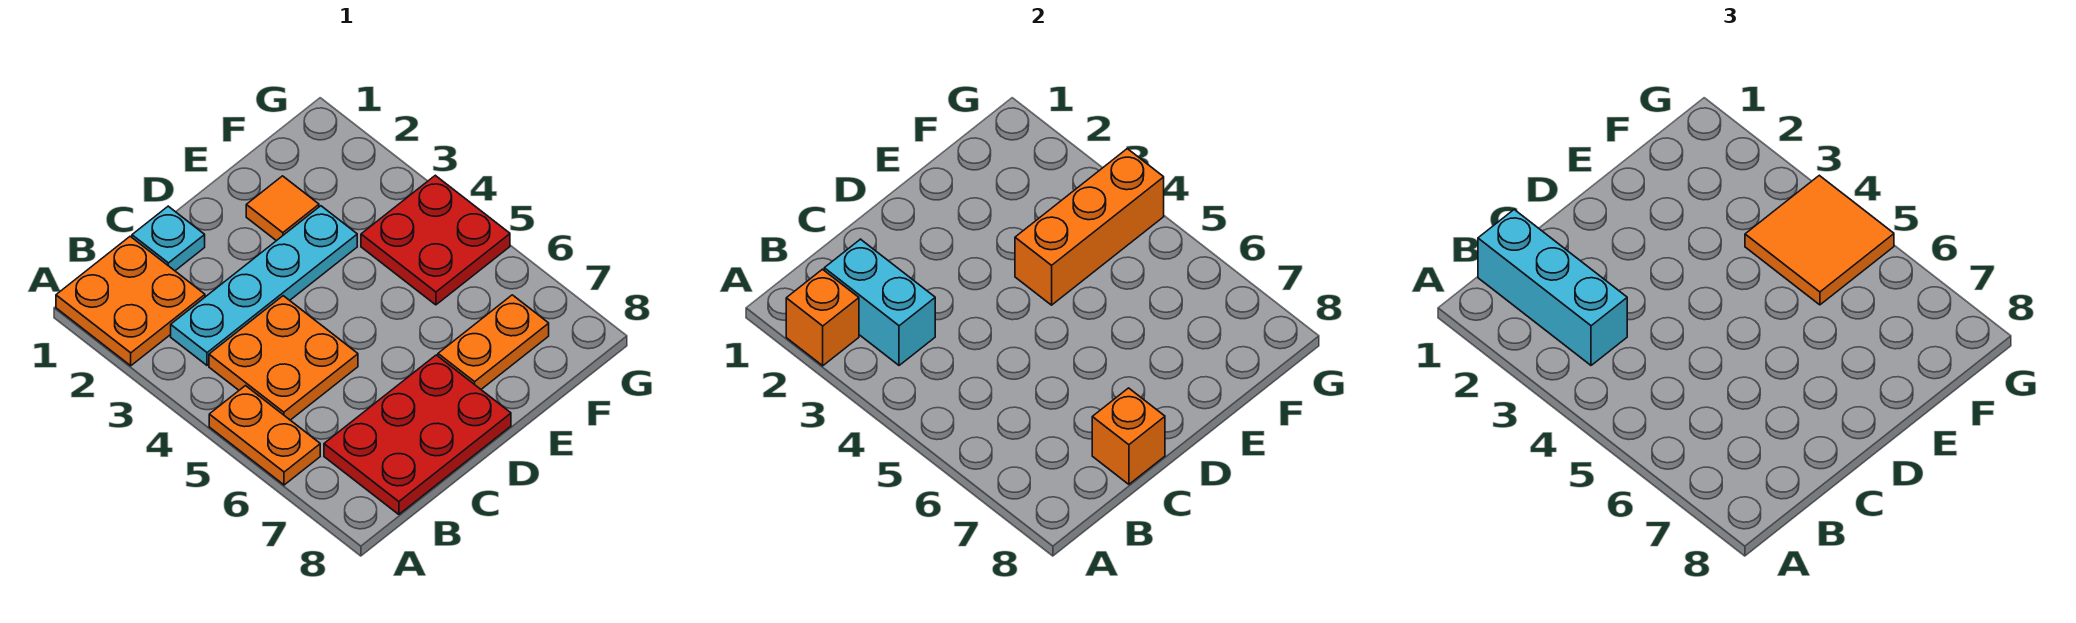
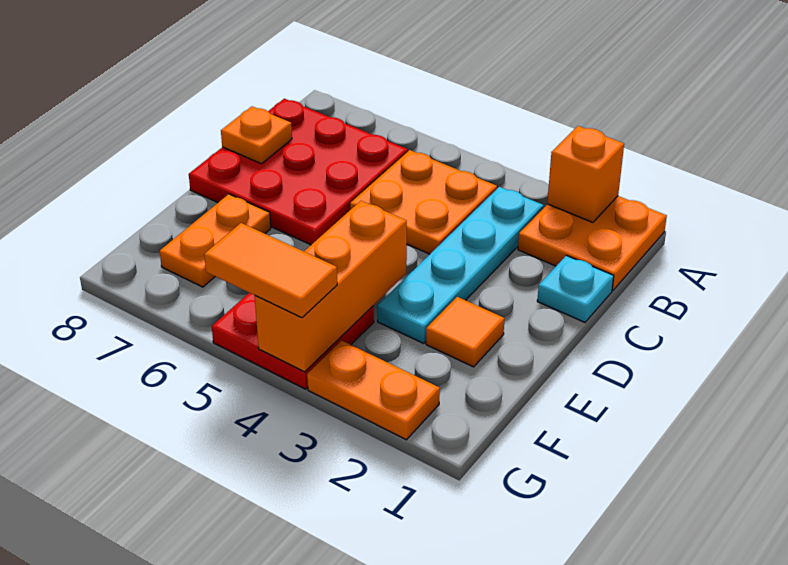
orange plate A5:A6 level 1 -> orange plate G2:G3 level 1
cyan brick B1:B3 level 3 -> none
cyan brick B2:B3 level 2 -> none
red plate B7:D8 level 1 -> red plate B6:D8 level 1
orange brick C8 level 2 -> orange plate C8 level 2
orange tile F4:G5 level 3 -> orange tile G4:G5 level 3

